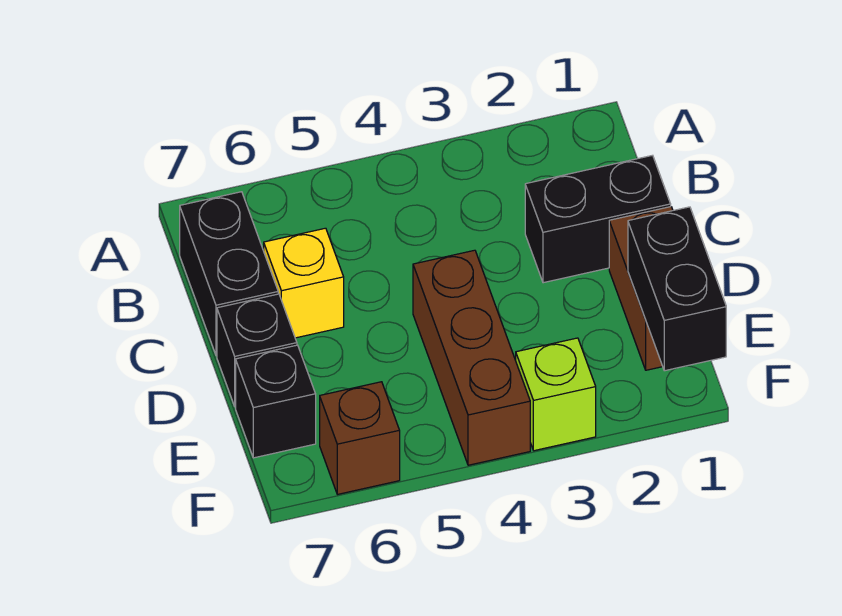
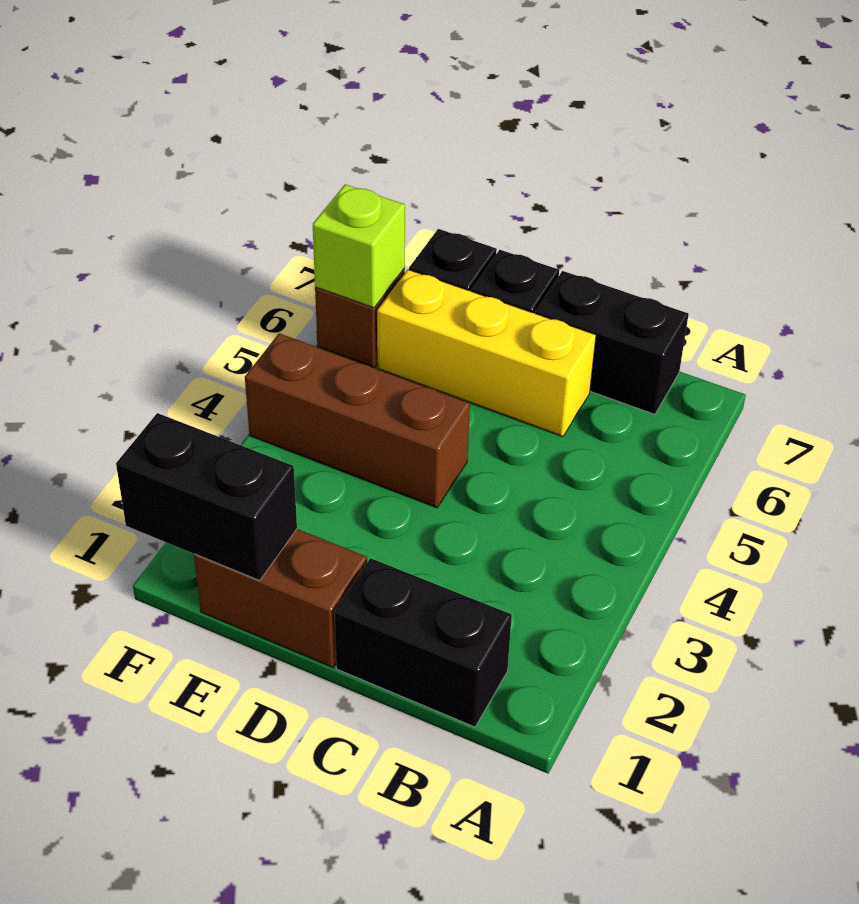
black brick C1:C2 level 1 -> black brick B1:C1 level 1
yellow brick C6 level 1 -> yellow brick C6:E6 level 1
lime brick F3 level 1 -> lime brick F6 level 2

